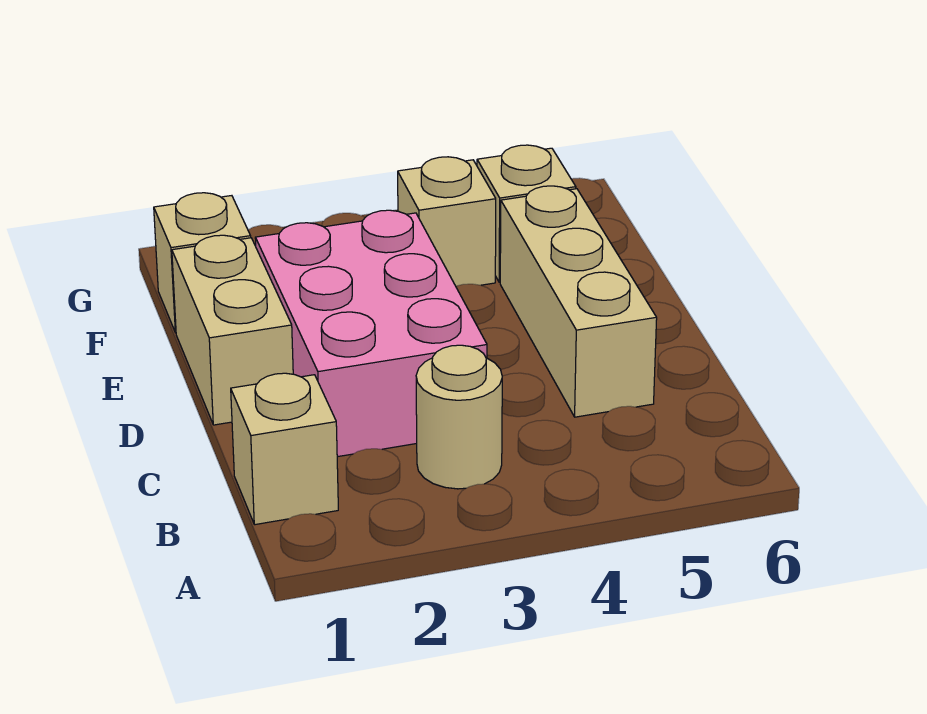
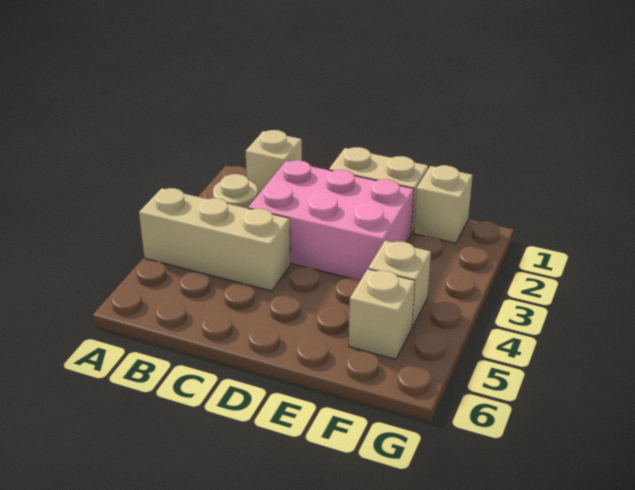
tan brick C5:E5 level 1 -> tan brick A4:C4 level 1

